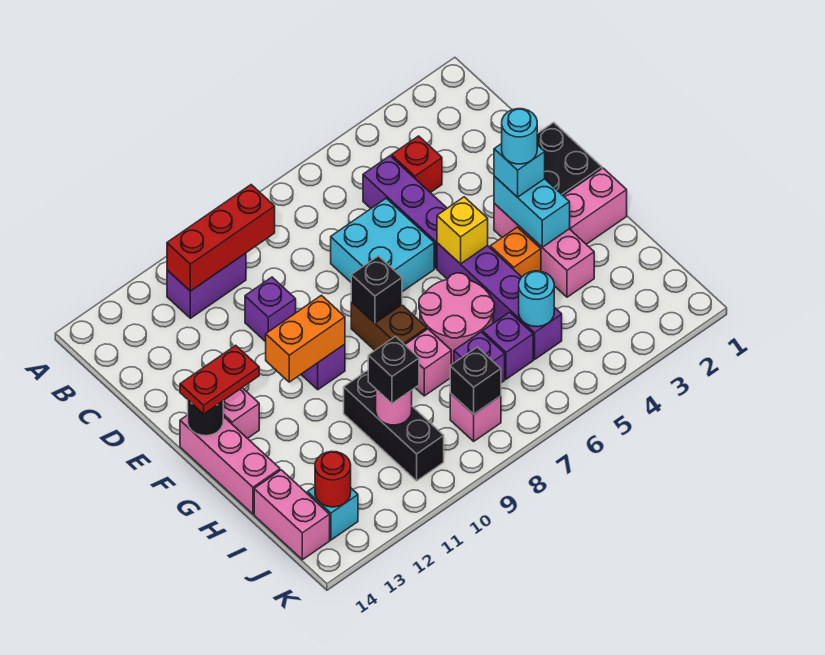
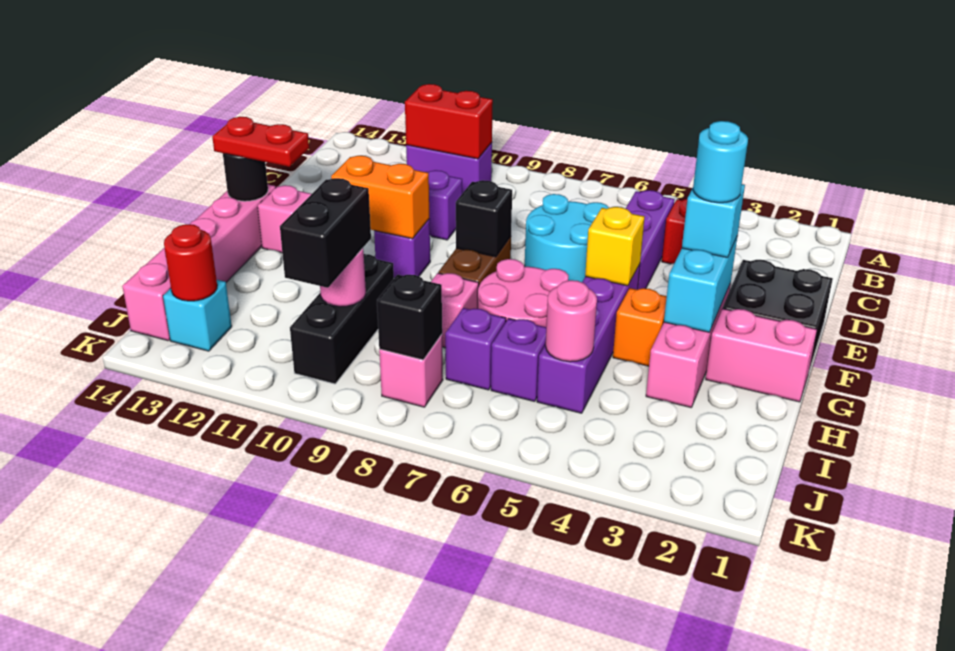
red brick B9:B11 level 2 -> red brick B10:B11 level 2
cyan brick D6:E7 level 1 -> cyan round brick D6:E7 level 1
cyan round brick I5 level 2 -> pink round brick I5 level 2
black brick I10 level 3 -> black brick I10:J10 level 3

